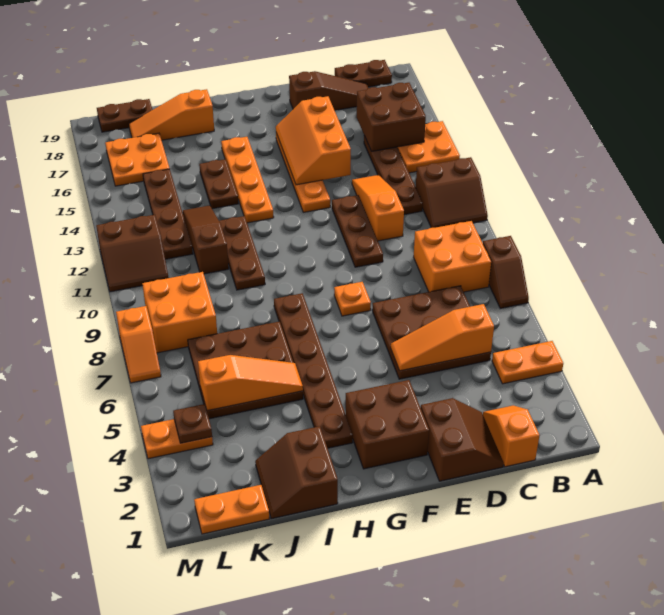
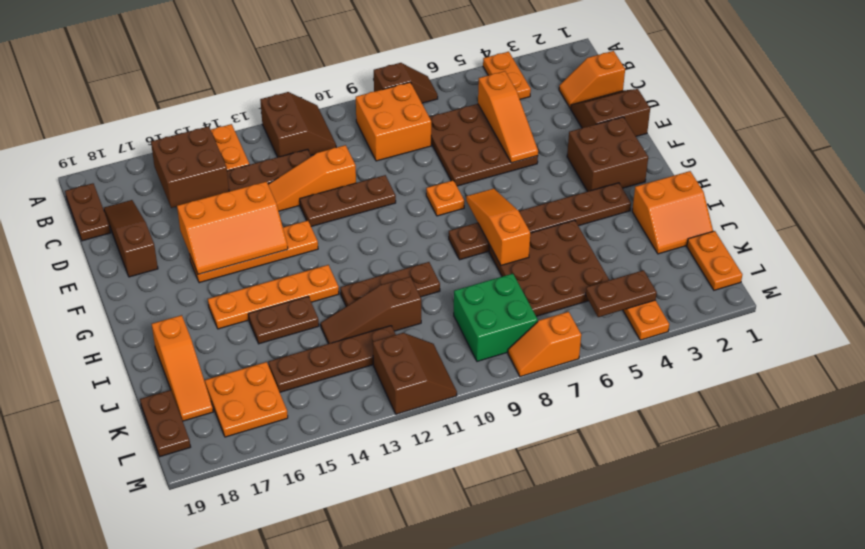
brown slope I1:J2 level 1 top I -> orange slope I1:J2 level 1 top I
orange slope I5:K5 level 2 top K -> orange slope G7:I7 level 2 top I
orange brick K8:L9 level 1 -> green brick K8:L9 level 1
brown plate L4 level 2 -> brown plate L4:L5 level 2
orange slope M7:M8 level 1 top 8 -> orange slope M7:M8 level 1 top 7

